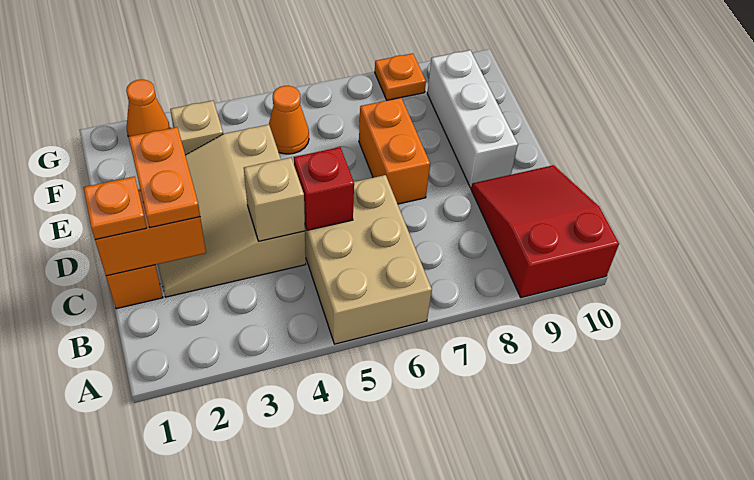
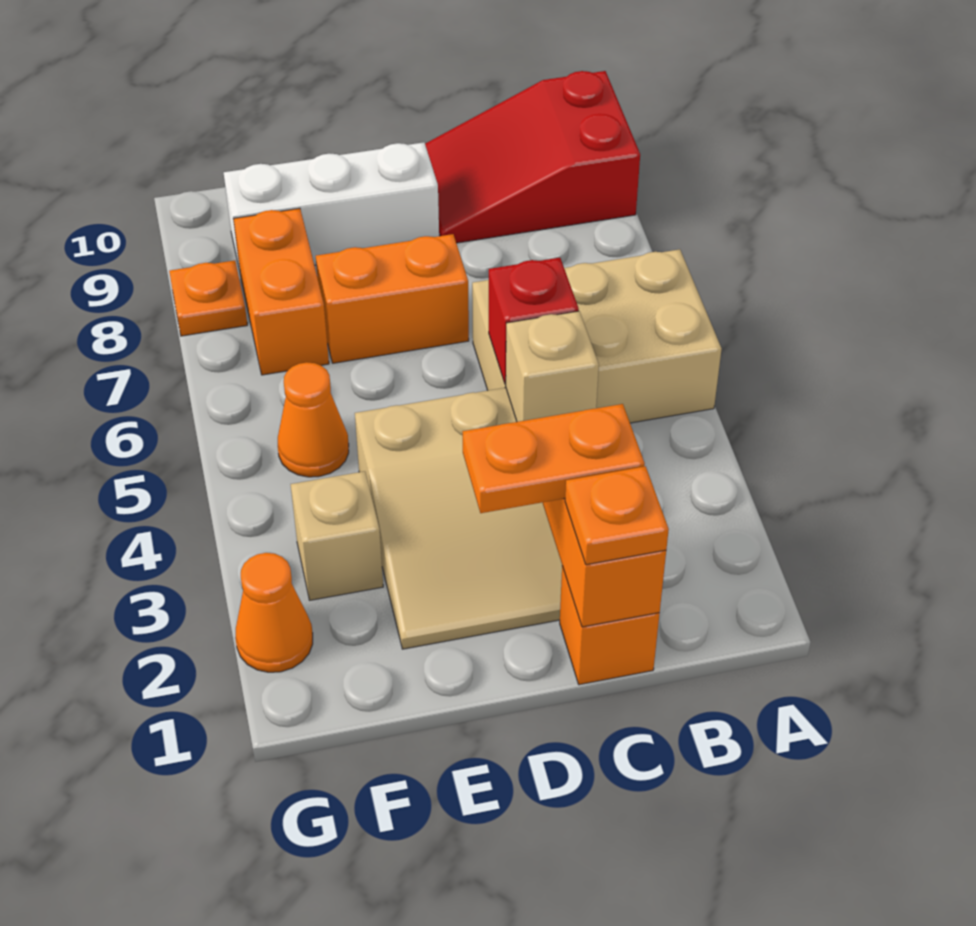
none -> orange brick F7:F8 level 1

